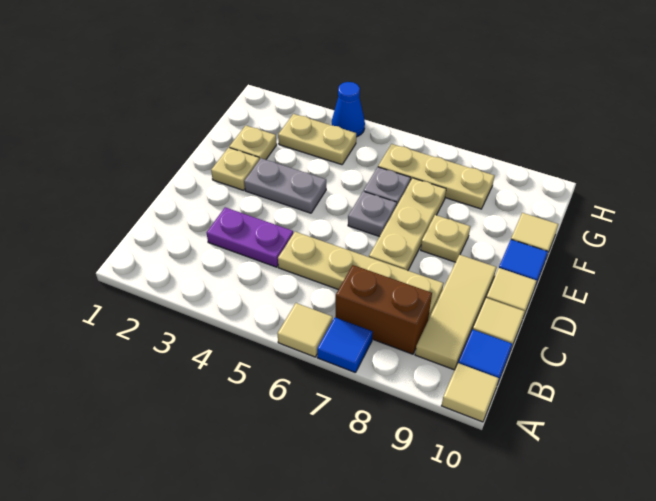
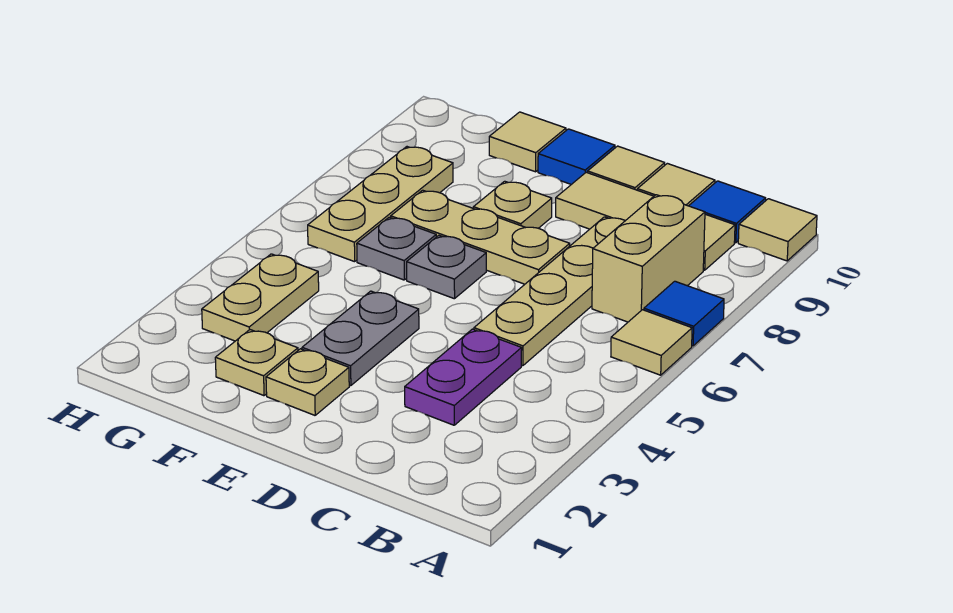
brown brick B7:B8 level 1 -> tan brick B7:B8 level 1
blue cone H4 level 1 -> none

